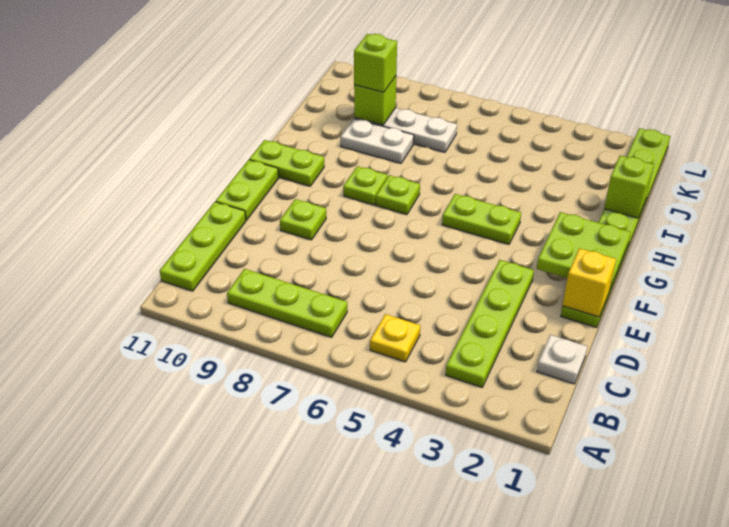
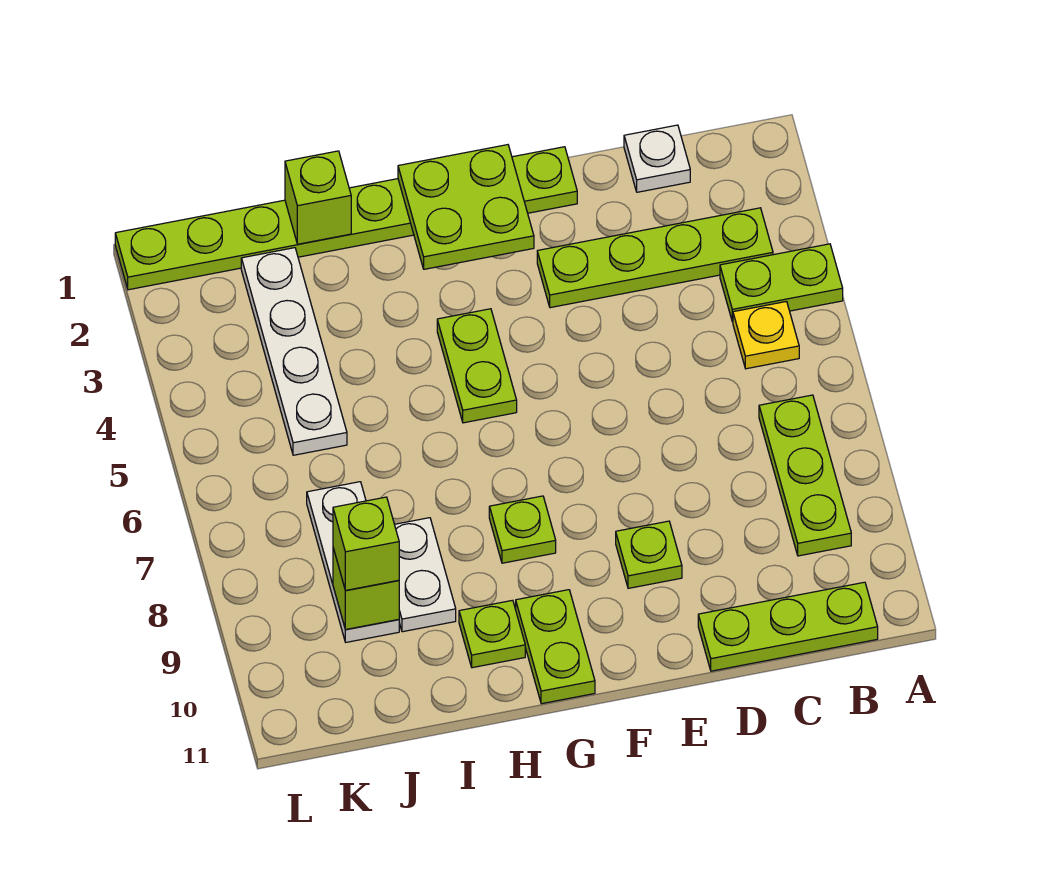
yellow brick E1 level 2 -> none
lime plate E11:F11 level 1 -> lime plate A4:B4 level 1
lime plate G7 level 1 -> lime plate H10 level 1
none -> white plate J2:J5 level 1

